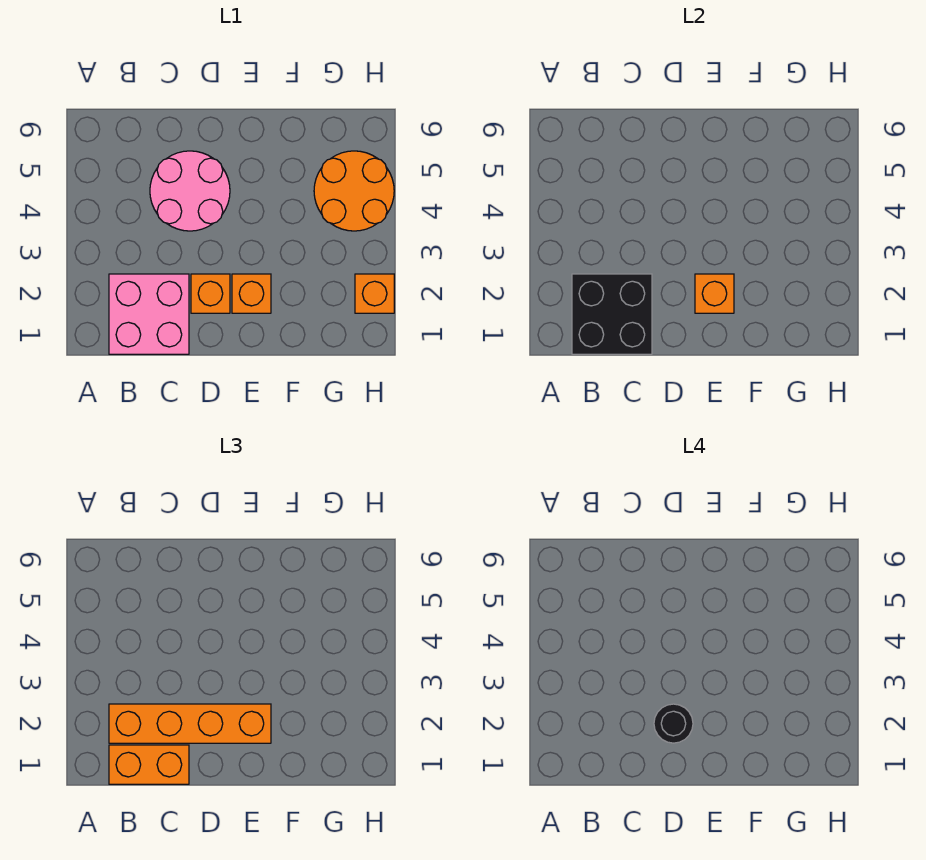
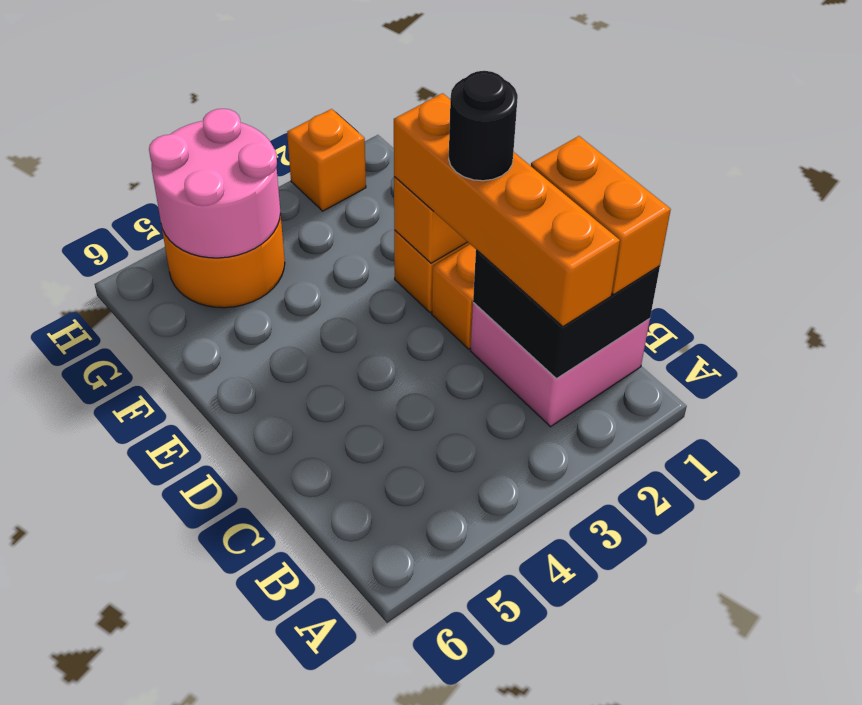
pink round brick C4:D5 level 1 -> pink round brick G4:H5 level 2

